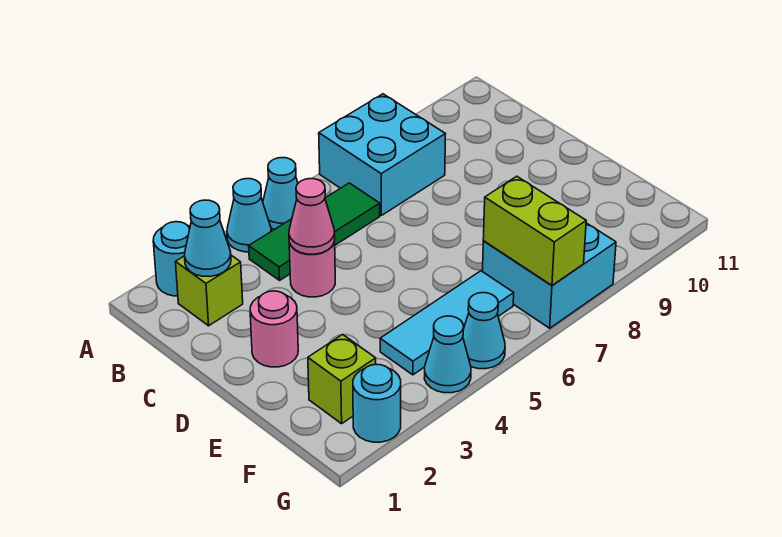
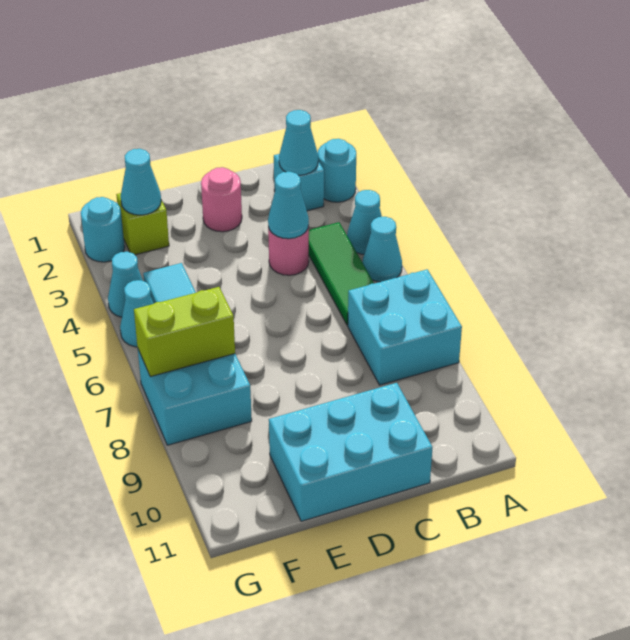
lime brick B2 level 1 -> cyan brick B2 level 1
pink cone C4 level 2 -> cyan cone C4 level 2
none -> cyan brick C10:E11 level 1
none -> cyan cone F2 level 2

